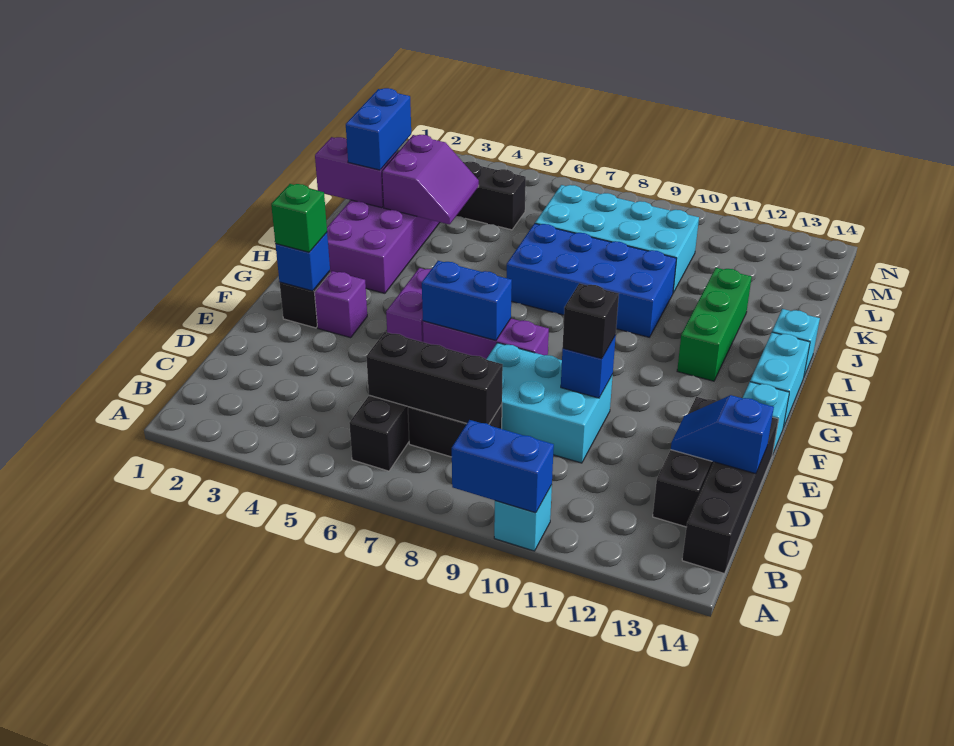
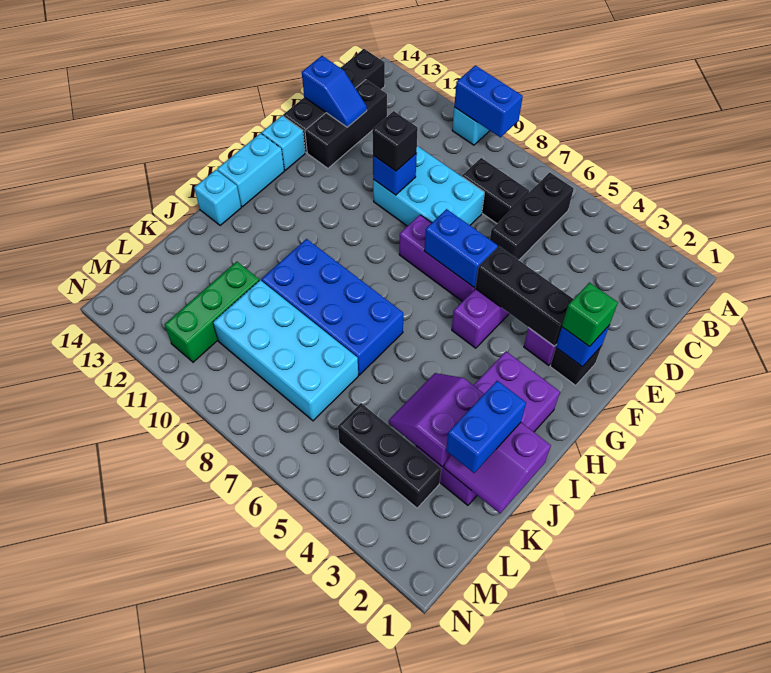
black brick C6:C8 level 2 -> black brick F3:F5 level 2
green brick H12:J12 level 1 -> green brick K11:M11 level 1

